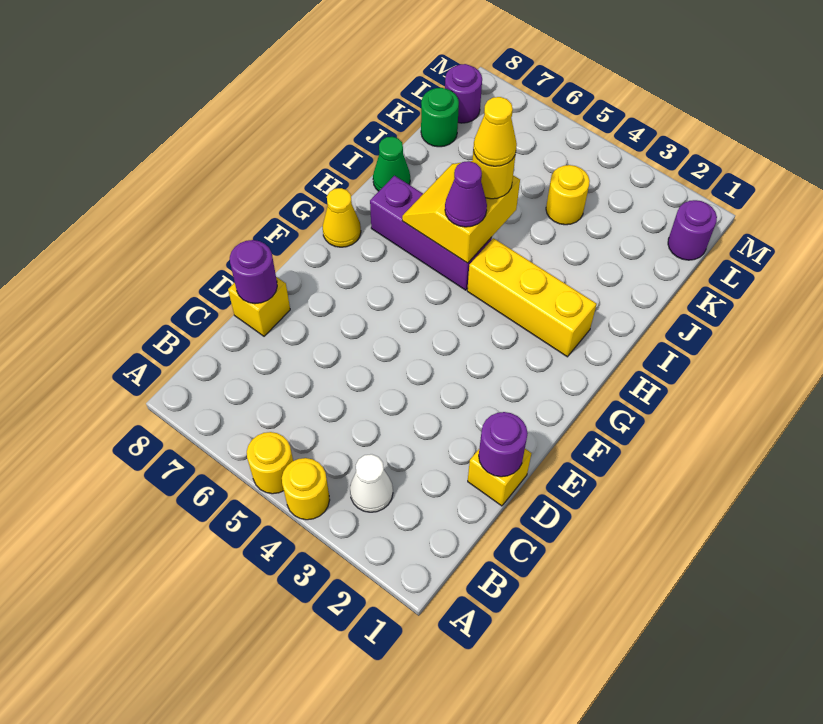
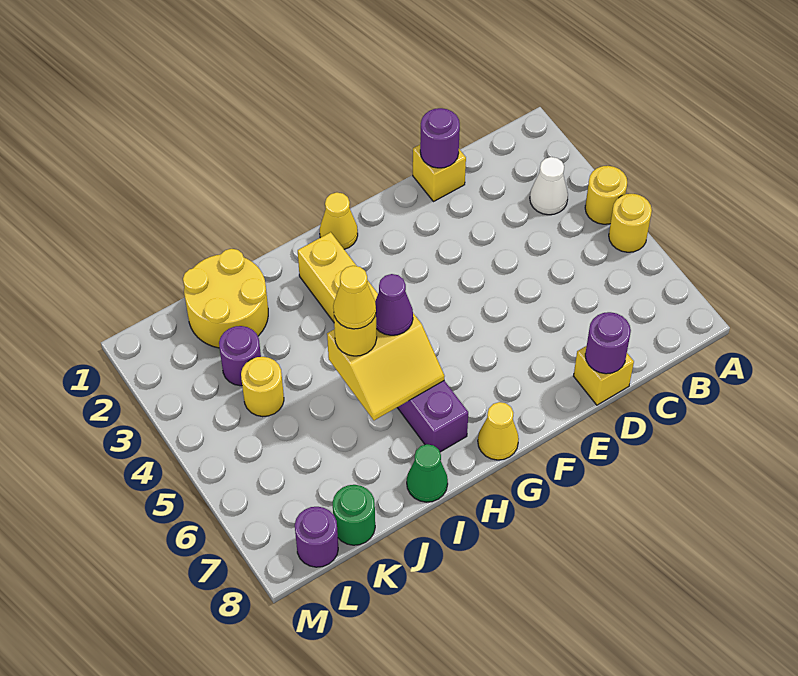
none -> yellow cone G1 level 1
none -> yellow round brick J1:K2 level 1
purple round brick L1 level 1 -> purple round brick K3 level 1

